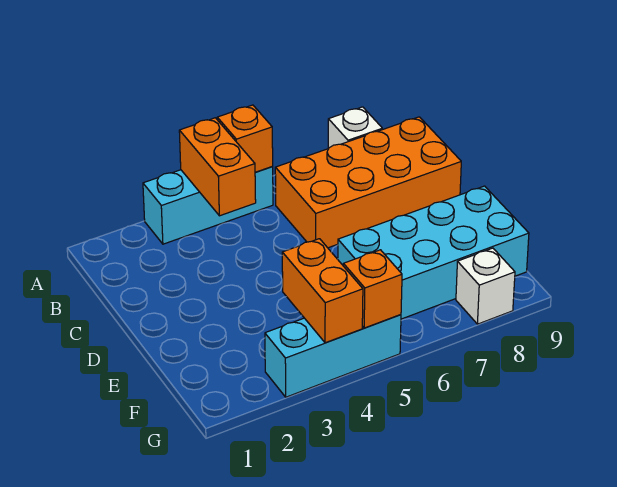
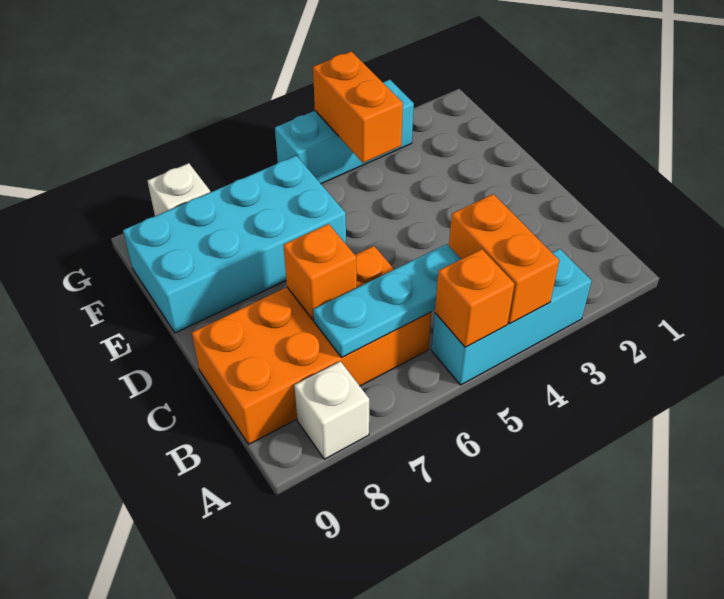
none -> cyan plate B5:B7 level 2
orange brick G5 level 2 -> orange brick C7 level 2

